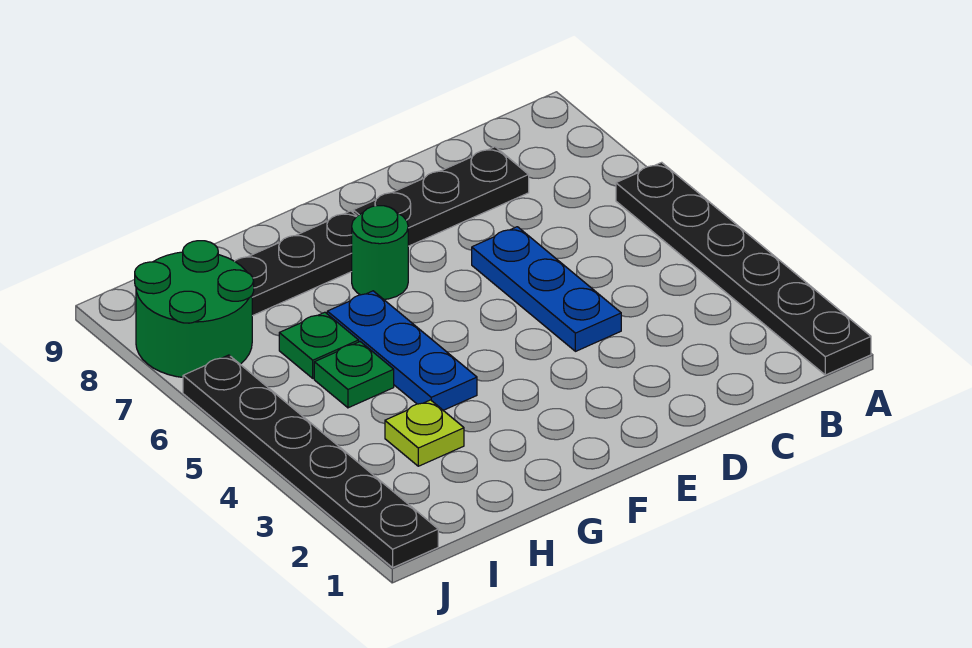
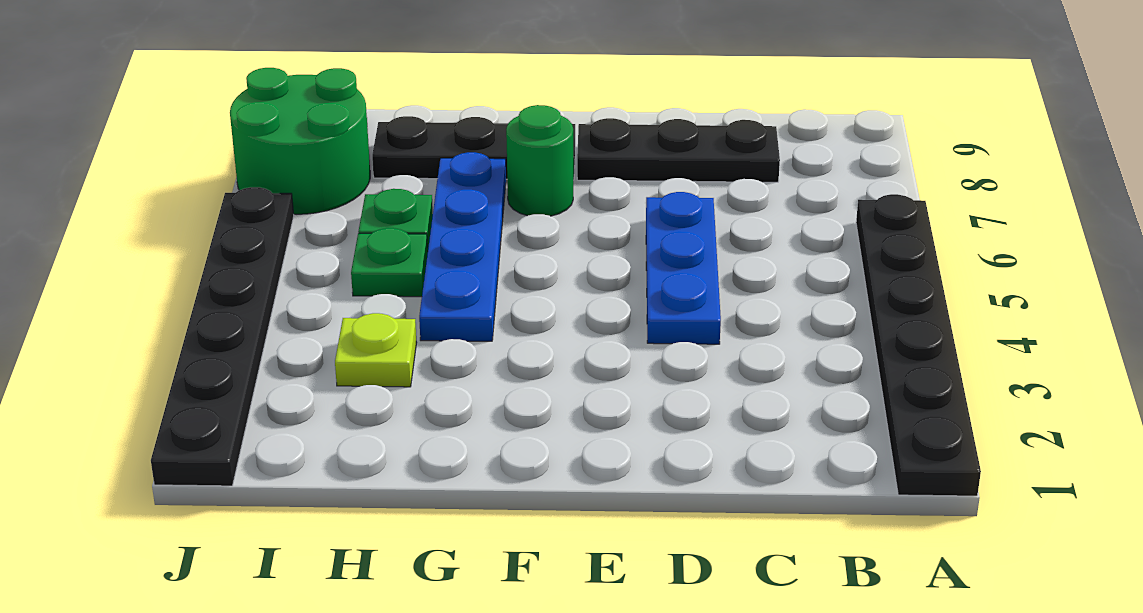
blue plate G4:G6 level 1 -> blue plate G4:G7 level 1

